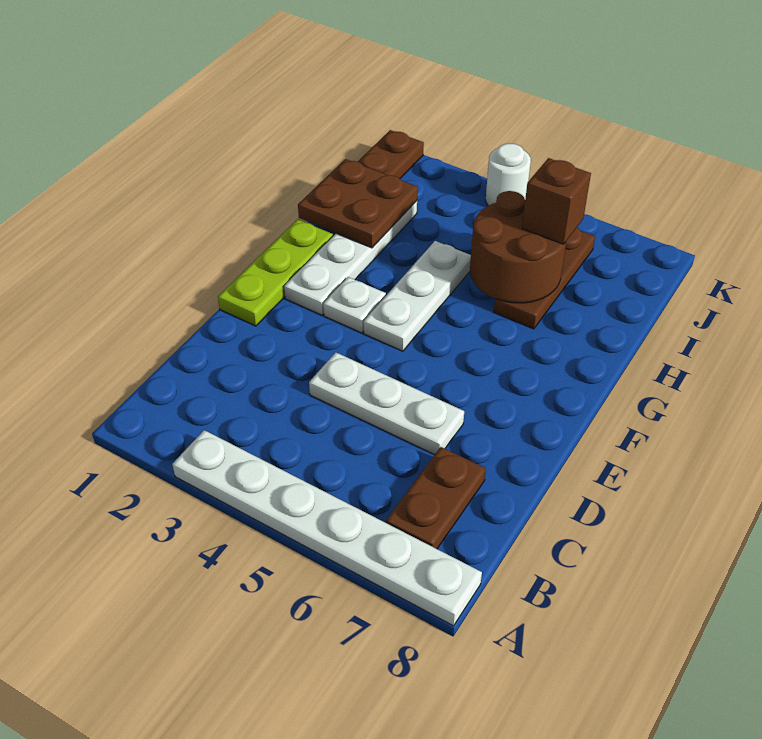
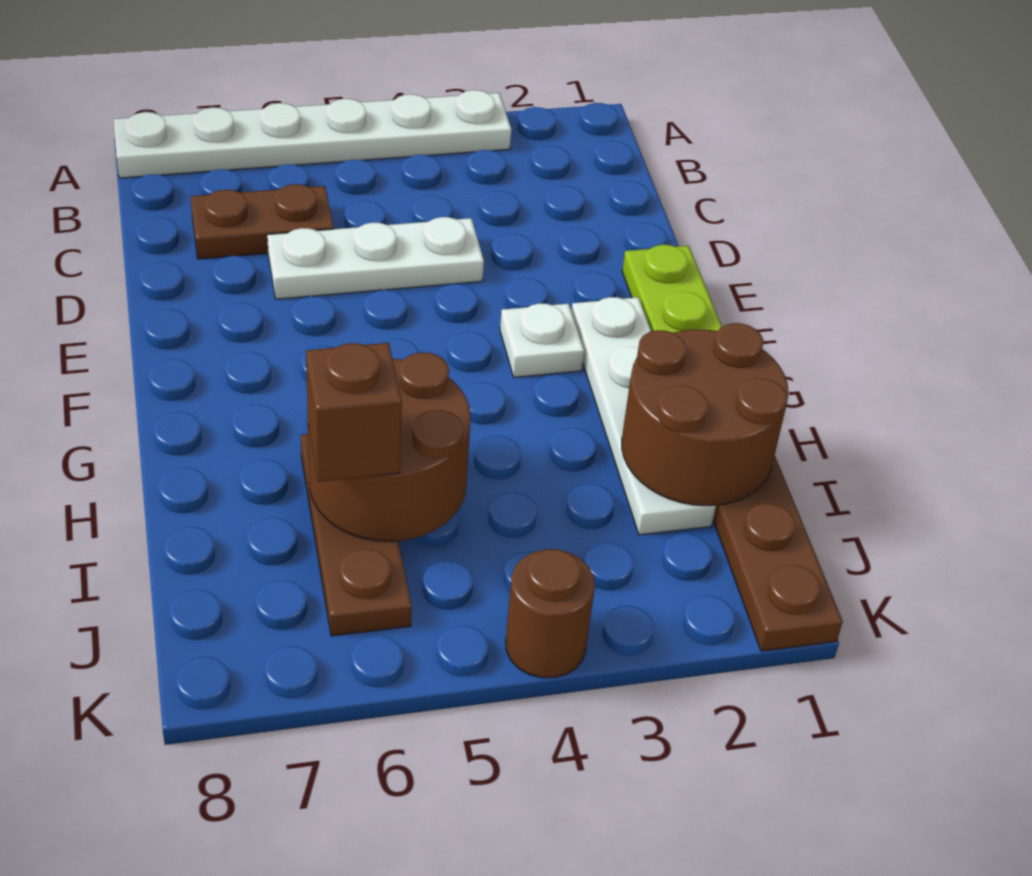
brown plate B7:C7 level 1 -> brown plate C6:C7 level 1
white plate F4:H4 level 1 -> none
brown plate H1:I2 level 2 -> brown round brick H1:I2 level 2
white round brick K4 level 1 -> brown round brick K4 level 1

